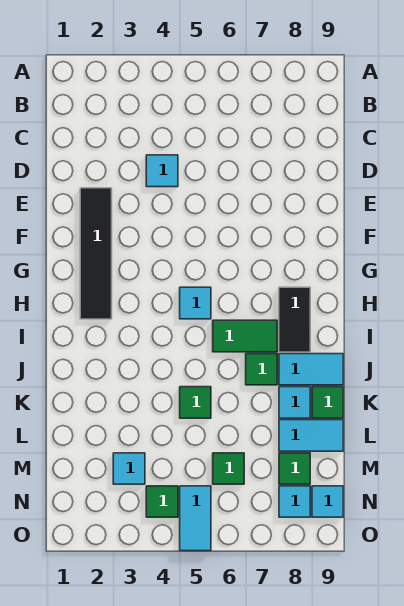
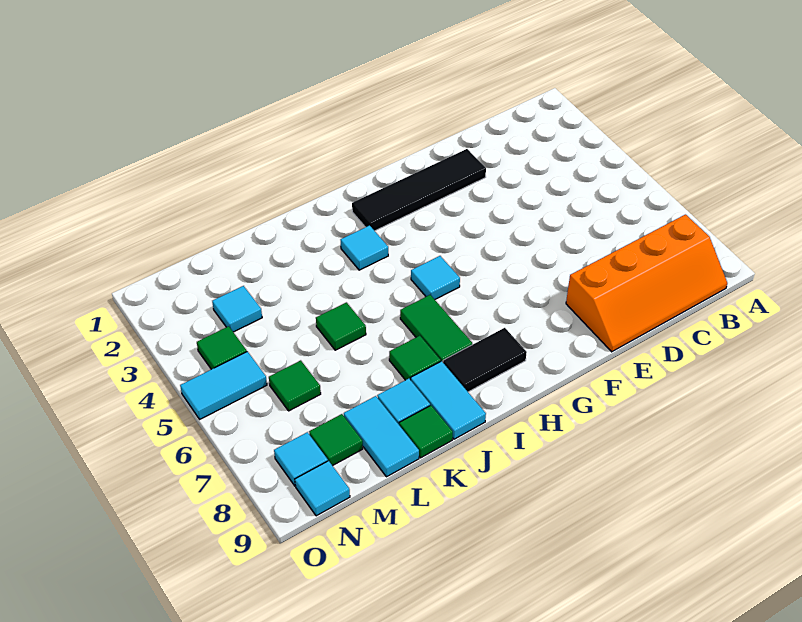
none -> orange slope B8:E9 level 1 top 8
cyan tile D4 level 1 -> cyan tile I3 level 1

